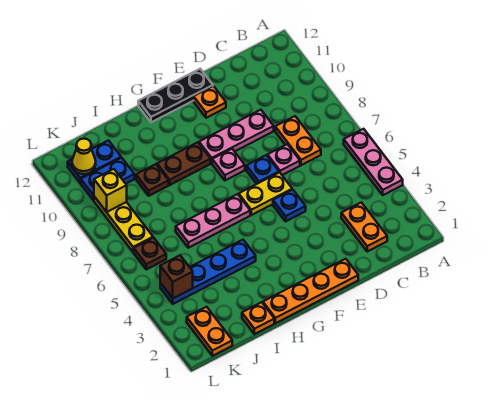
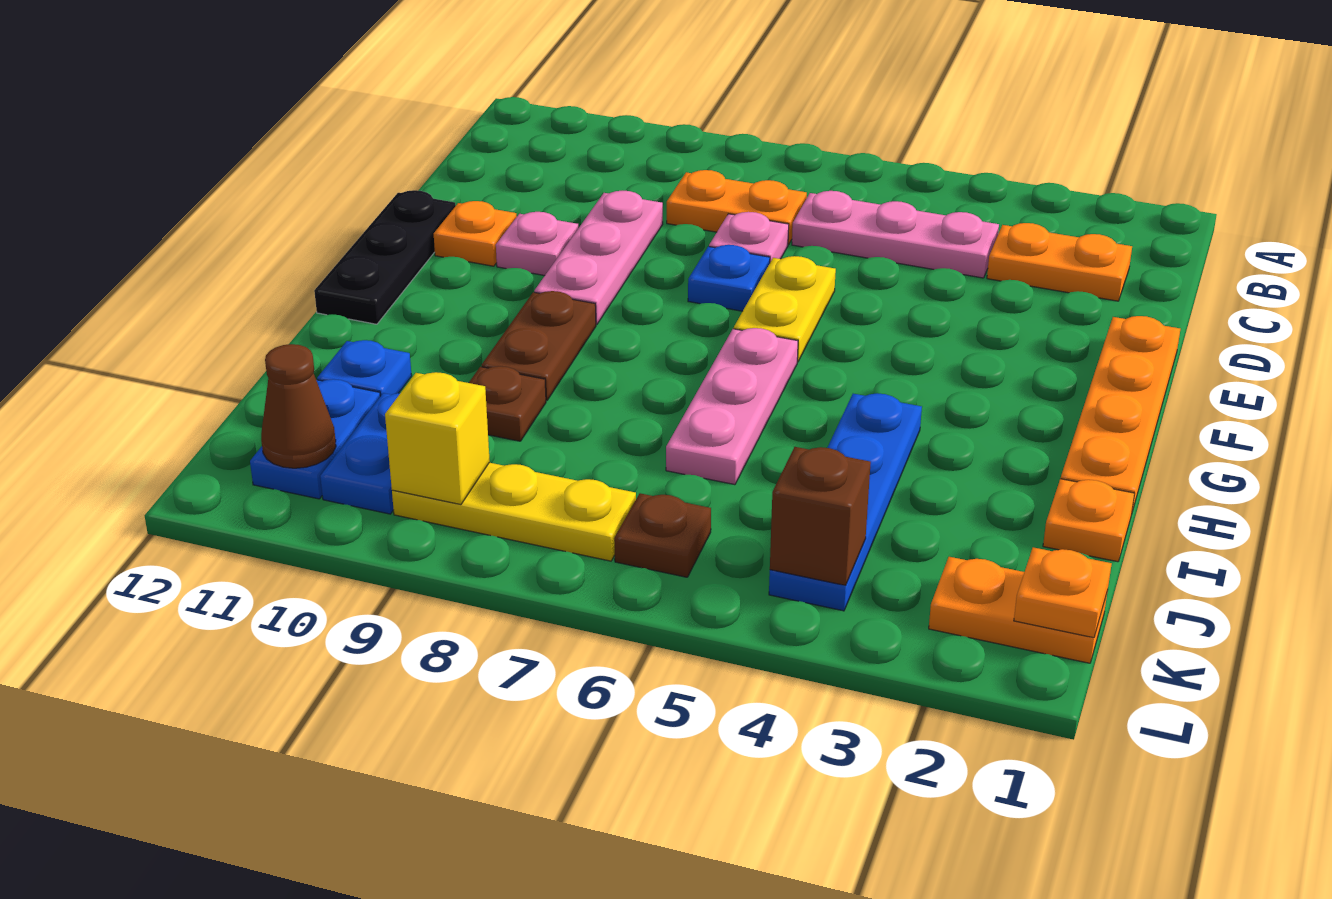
pink plate A4:A6 level 1 -> pink plate C4:C6 level 1
blue plate E5 level 1 -> blue plate I11 level 1
pink plate F8 level 1 -> pink plate E10 level 1
none -> orange plate K1 level 2
yellow cone K11 level 2 -> brown cone K11 level 2

